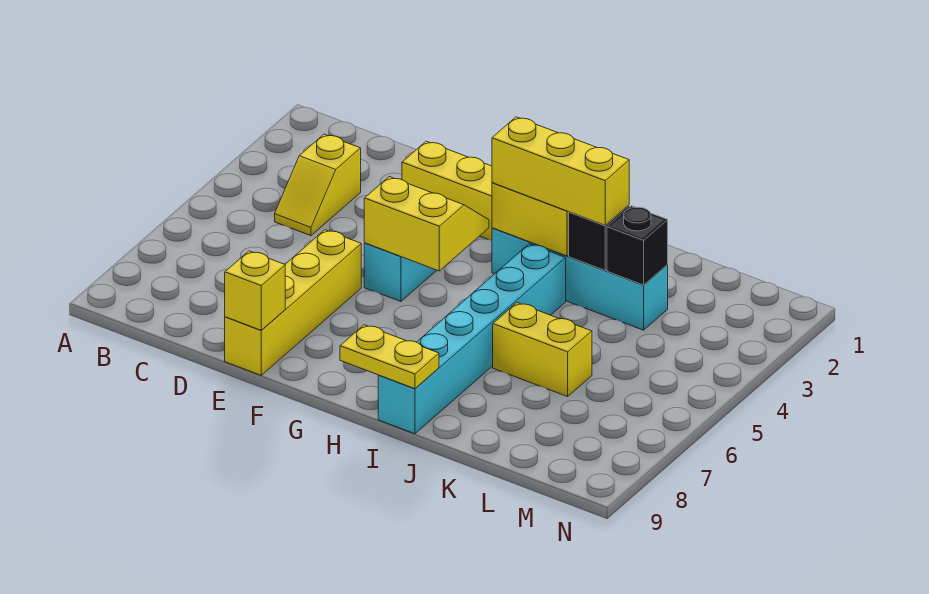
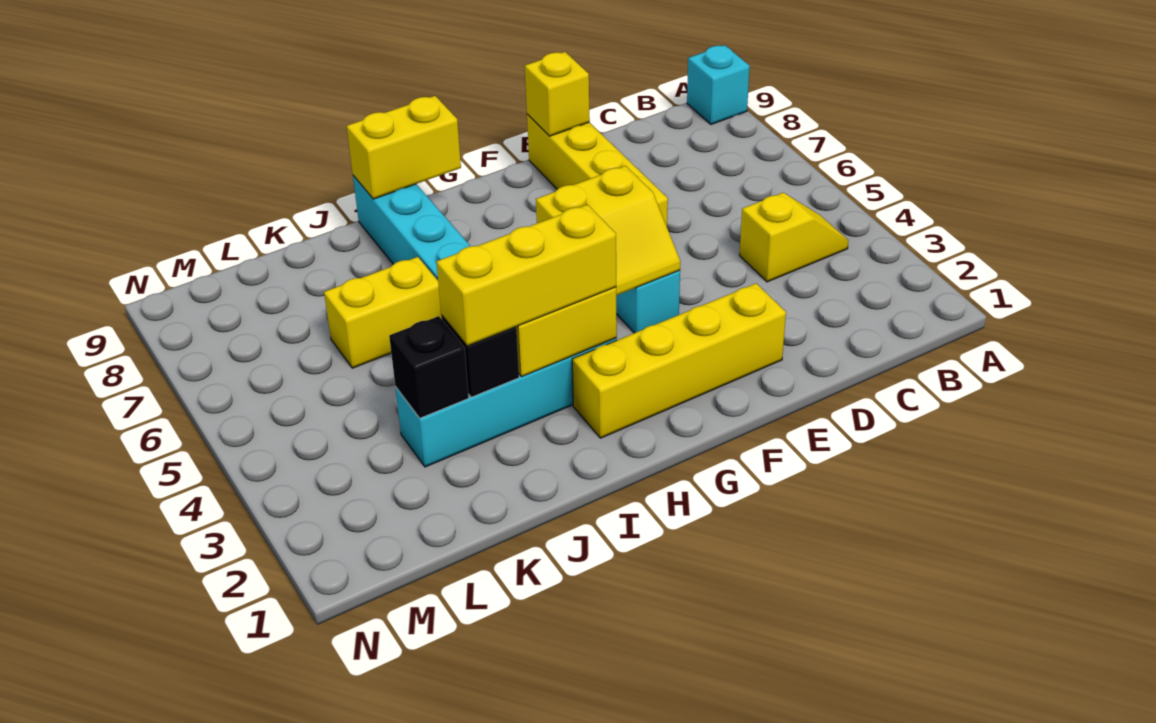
none -> cyan brick A9 level 1
yellow slope C3:C4 level 1 top 3 -> yellow slope B4:C4 level 1 top C
yellow plate H9:I9 level 2 -> yellow brick H9:I9 level 2

